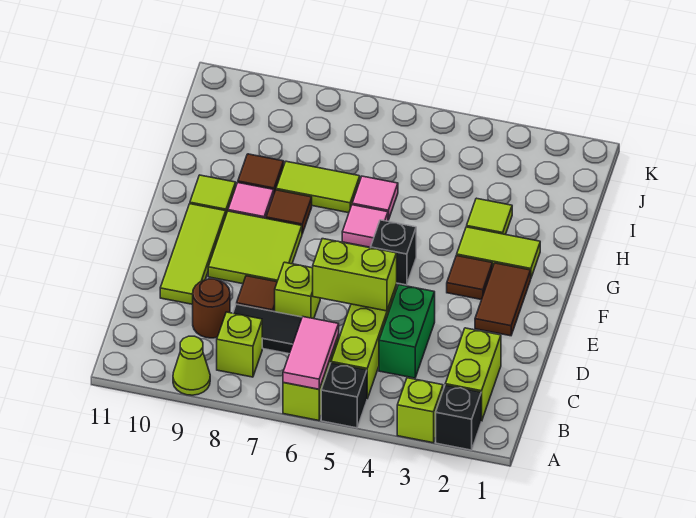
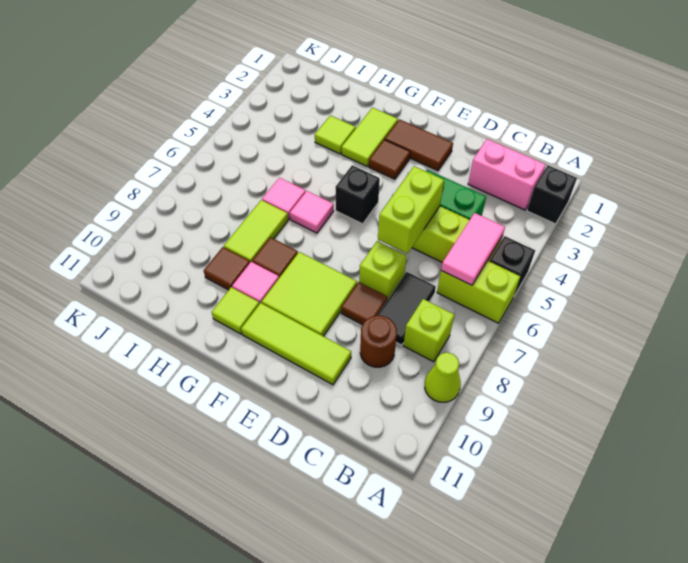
lime brick A3 level 1 -> none
pink tile A6:B6 level 2 -> pink tile B5:B6 level 2
lime brick B2:C2 level 1 -> pink brick B2:C2 level 1

